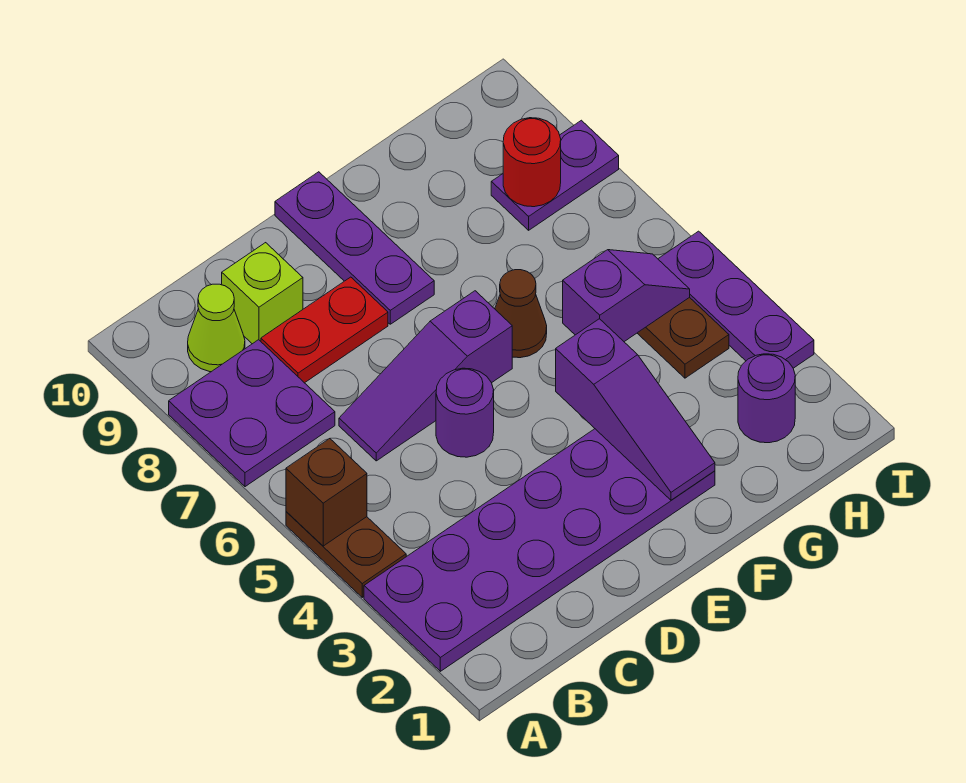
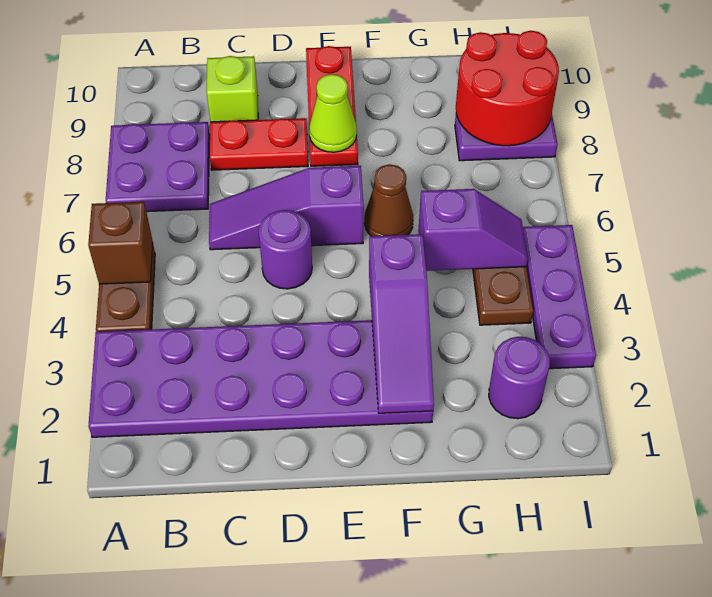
lime cone B9 level 1 -> lime cone E8 level 2
purple plate E8:E10 level 1 -> red plate E8:E10 level 1
red round brick H8 level 2 -> red round brick H8:I9 level 2

